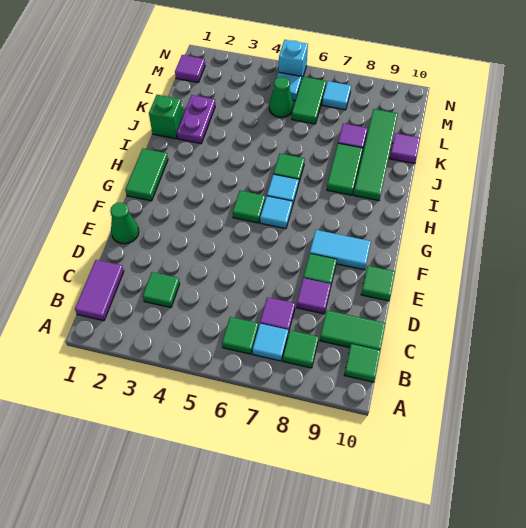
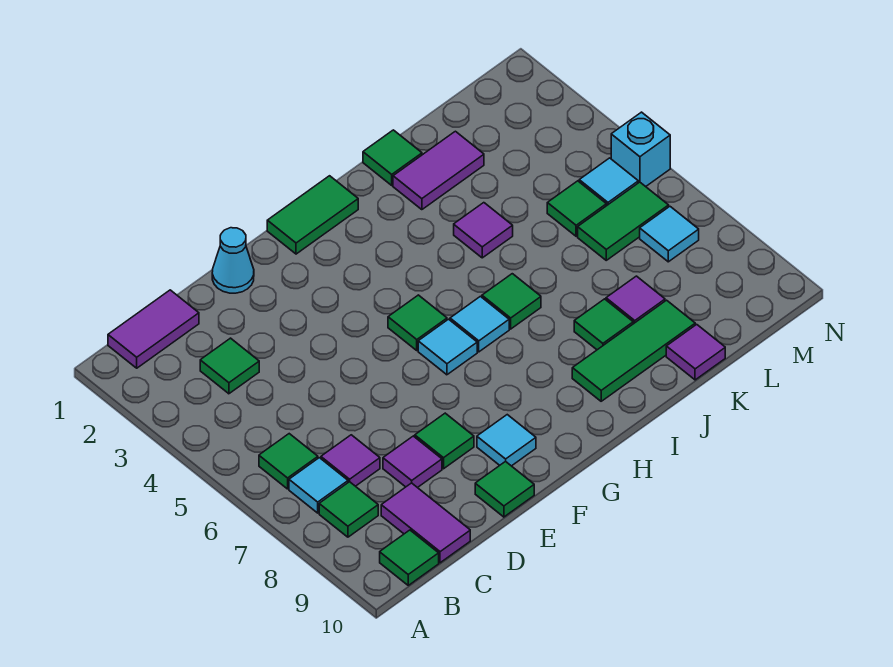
green tile C9:C10 level 1 -> purple tile C9:C10 level 1
green cone E1 level 1 -> cyan cone E1 level 1
cyan tile F8:F9 level 1 -> cyan tile F9 level 1
green tile I8:J8 level 1 -> green tile J8 level 1
green tile I9:L9 level 1 -> green tile I9:K9 level 1
green brick J1 level 1 -> green tile J1 level 1
purple plate J2:K2 level 1 -> purple tile J2:K2 level 1
green cone L5 level 1 -> green tile L5 level 1
purple tile M1 level 1 -> purple tile J4 level 1

